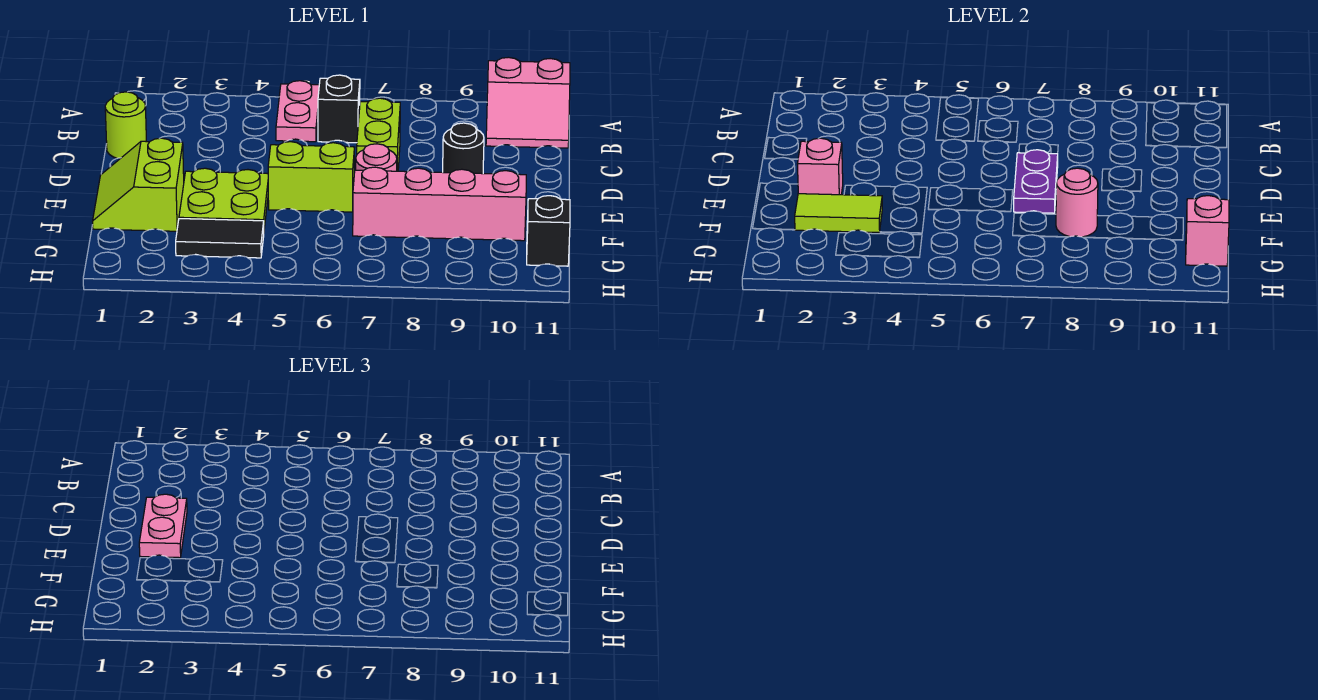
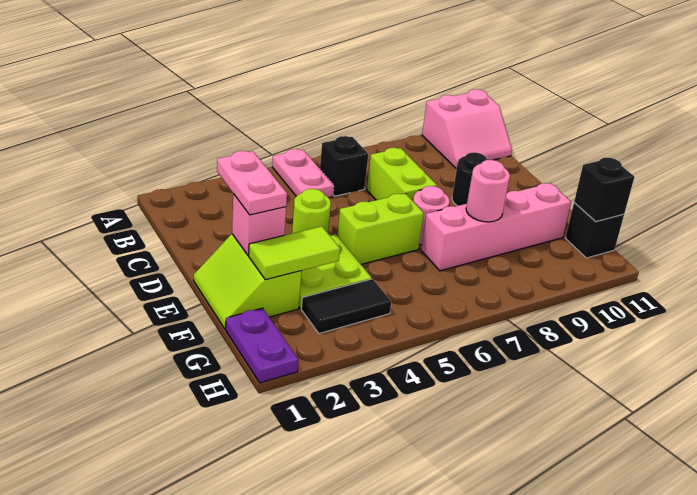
lime round brick C1 level 1 -> lime round brick D4 level 1
purple plate D7:E7 level 2 -> purple plate G1:H1 level 1
pink brick G11 level 2 -> black brick G11 level 2

